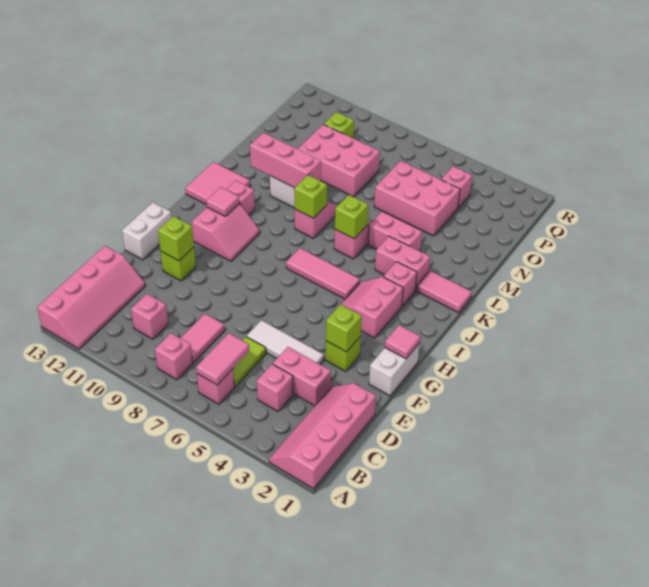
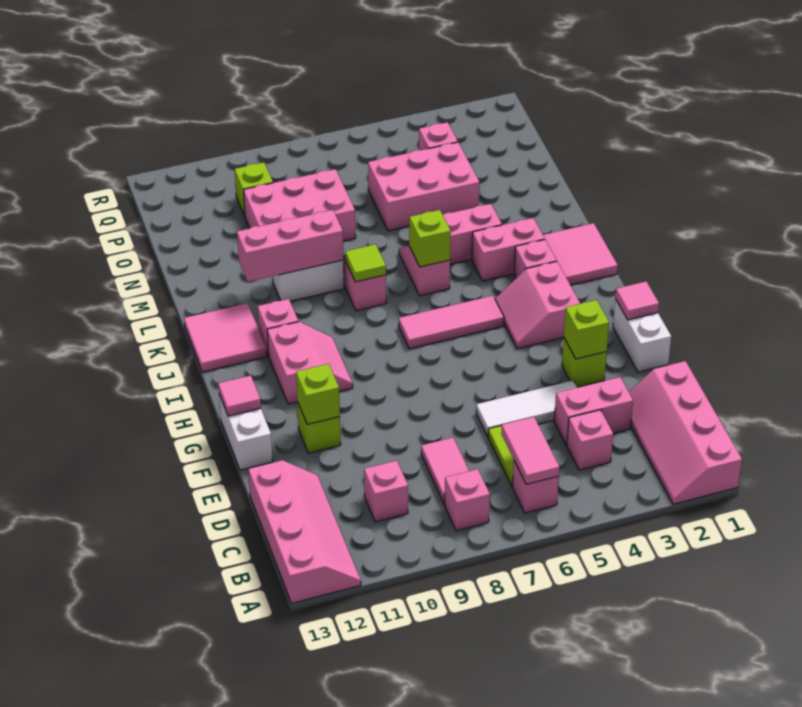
pink tile I11 level 2 -> pink tile G13 level 2
pink tile K1:K2 level 1 -> pink tile J1:K2 level 1
lime brick K8 level 2 -> lime tile K8 level 2

